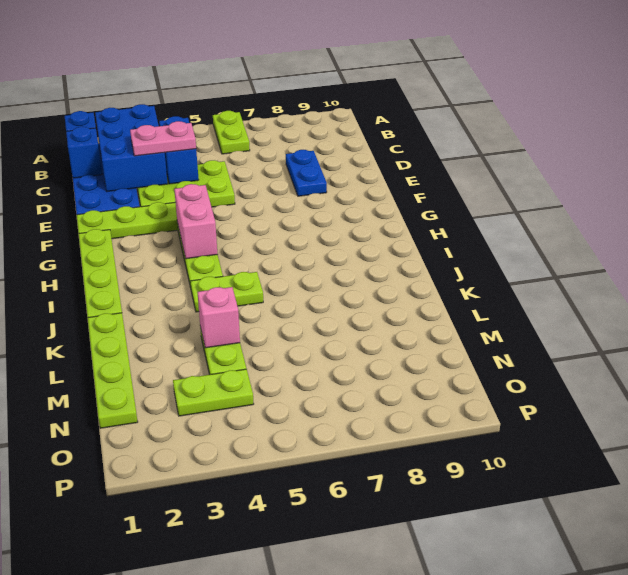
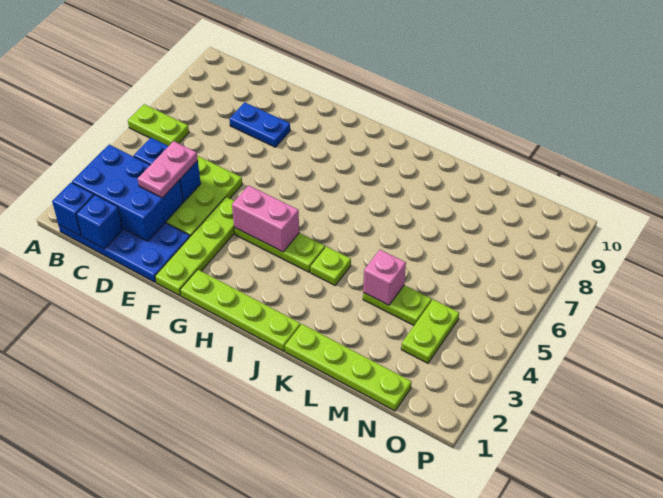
lime plate J4:J5 level 1 -> lime plate J4 level 1

